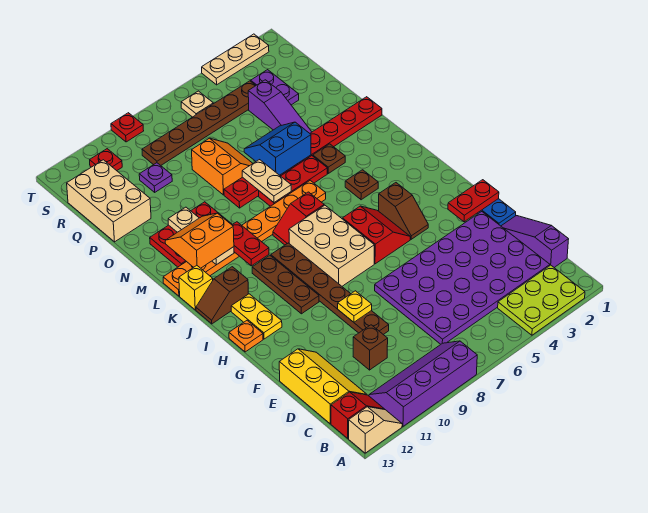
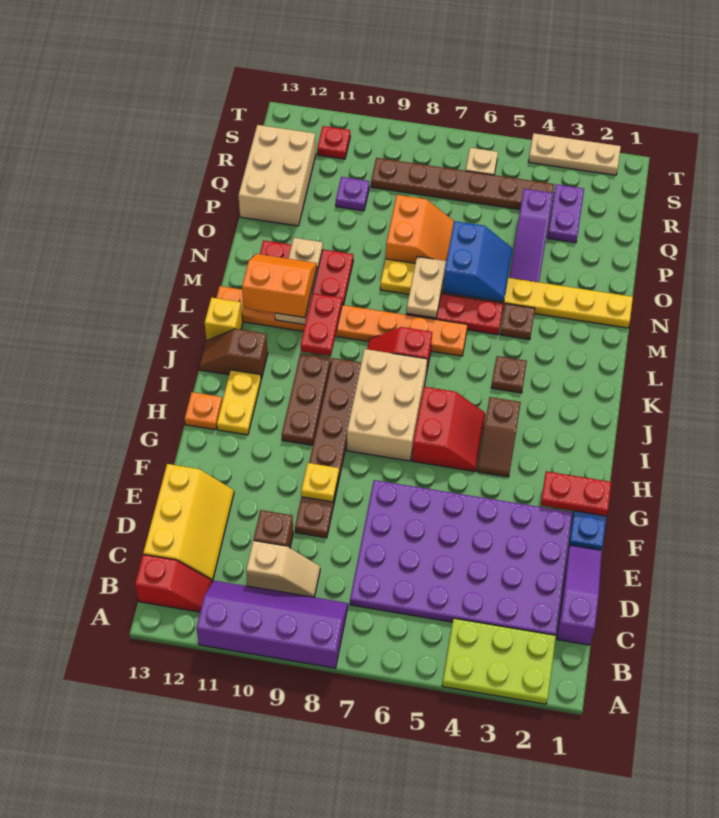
tan slope A12:A13 level 1 top 13 -> tan slope C9:C10 level 1 top 10
red plate N1:N8 level 1 -> yellow plate N1:N8 level 1
blue slope N5:O6 level 2 top N -> blue slope N5:O6 level 2 top 6
red plate T9 level 1 -> none

